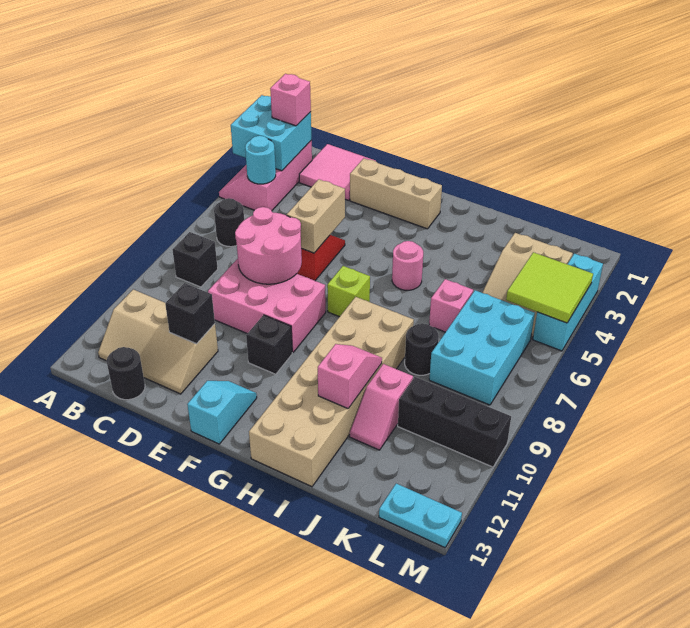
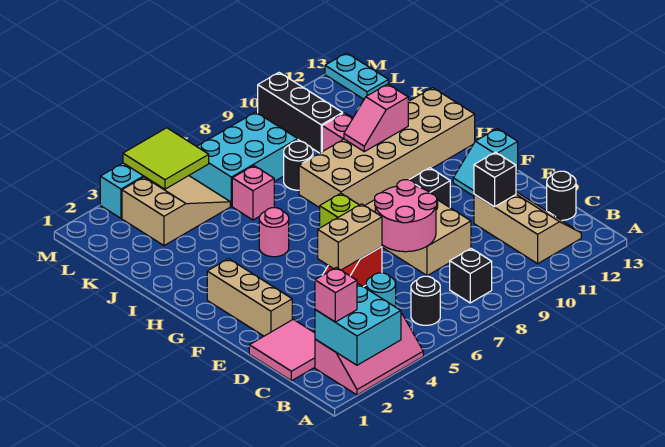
pink brick D8:F9 level 1 -> tan brick D8:F9 level 1

